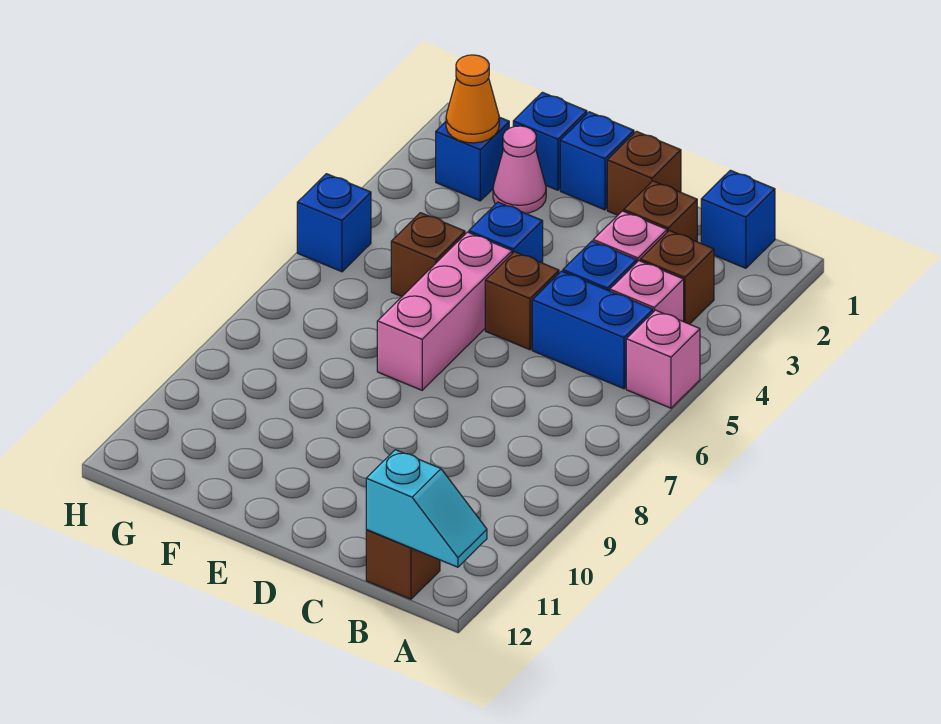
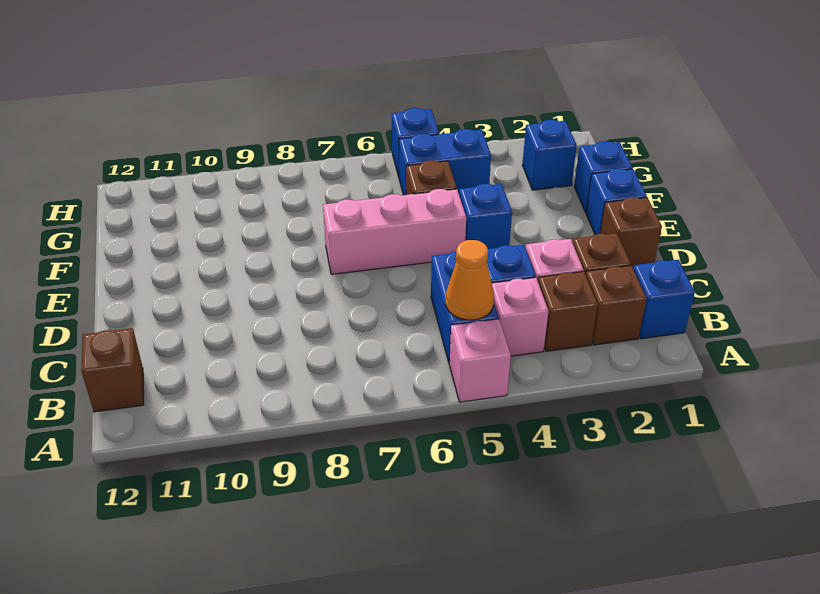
cyan slope A12:B12 level 2 top B -> none
brown brick D5 level 1 -> brown brick B2 level 1
pink cone F2 level 1 -> none
orange cone G2 level 2 -> orange cone B5 level 2
none -> blue brick G4:G5 level 1

